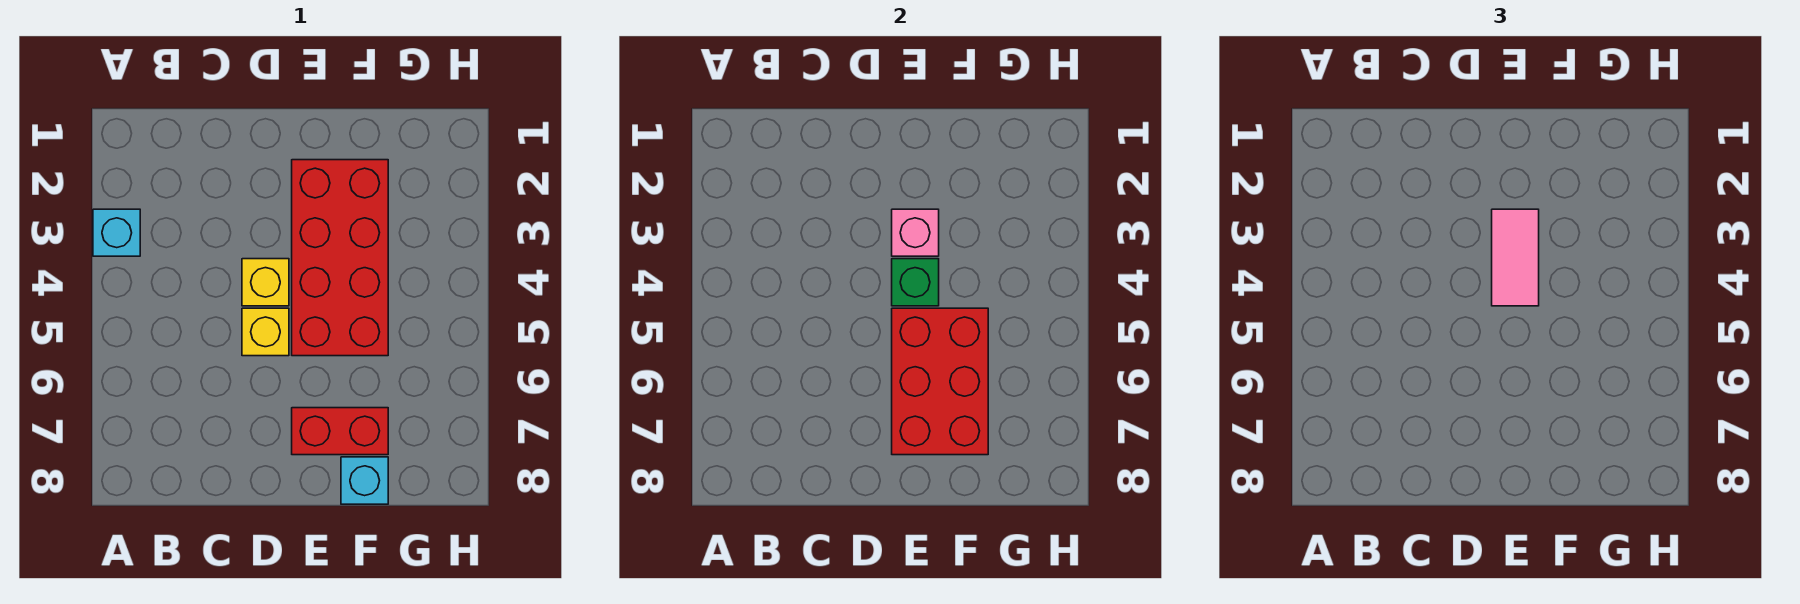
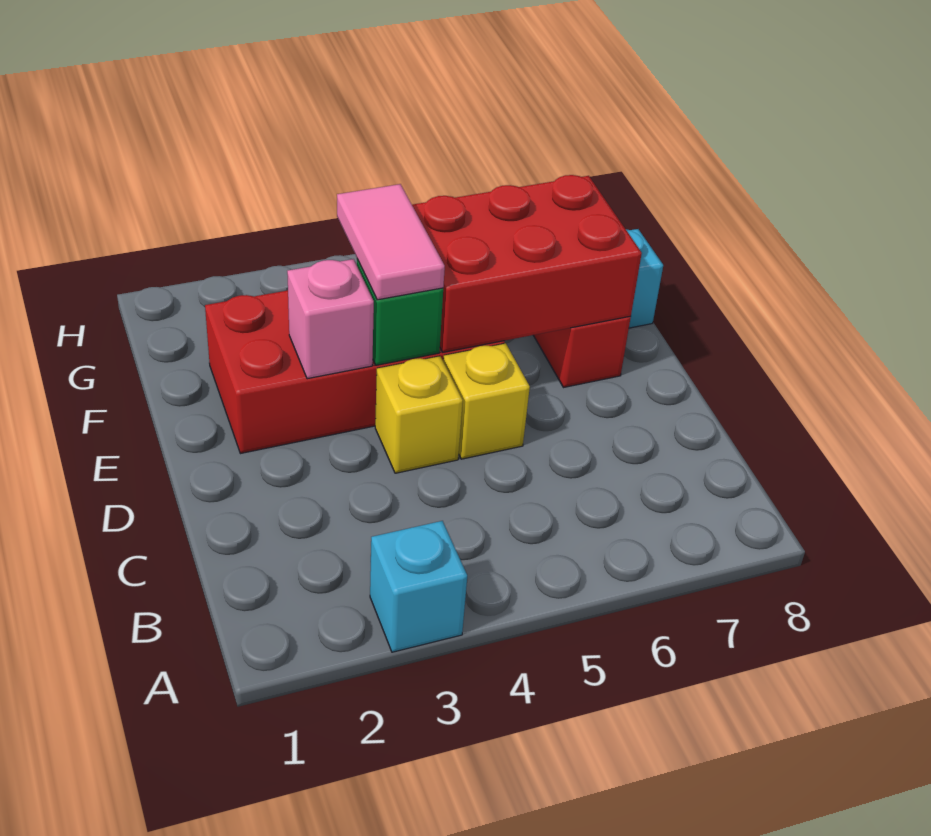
pink tile E3:E4 level 3 -> pink tile E4:F4 level 3

